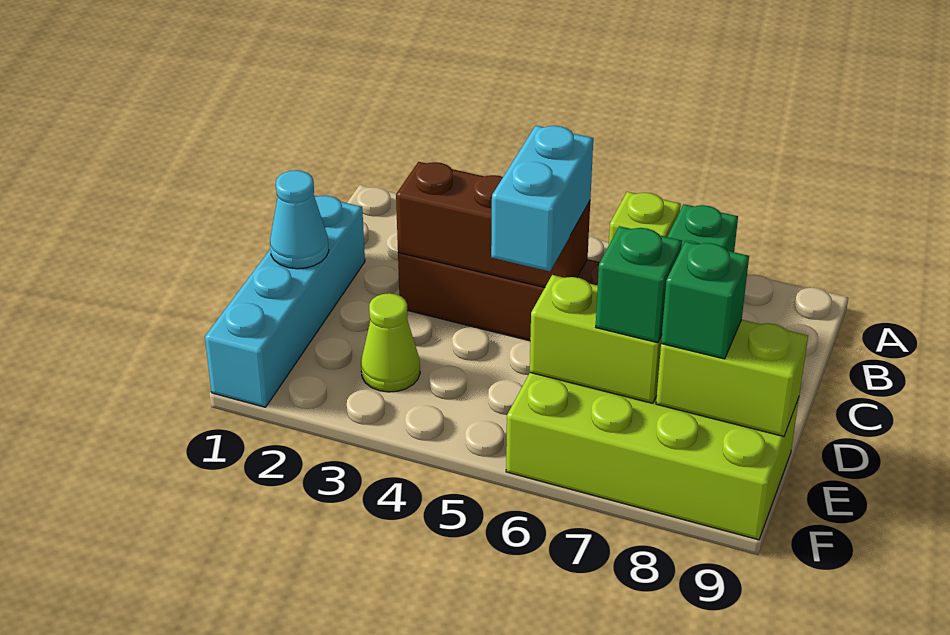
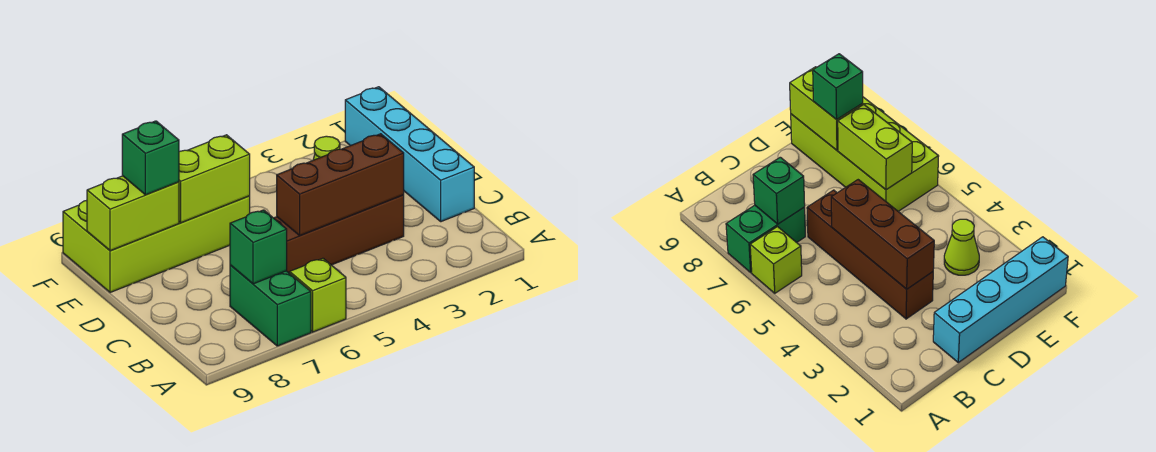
cyan brick C5:D5 level 3 -> none
cyan cone D1 level 2 -> none
green brick E7 level 3 -> green brick B7 level 2

